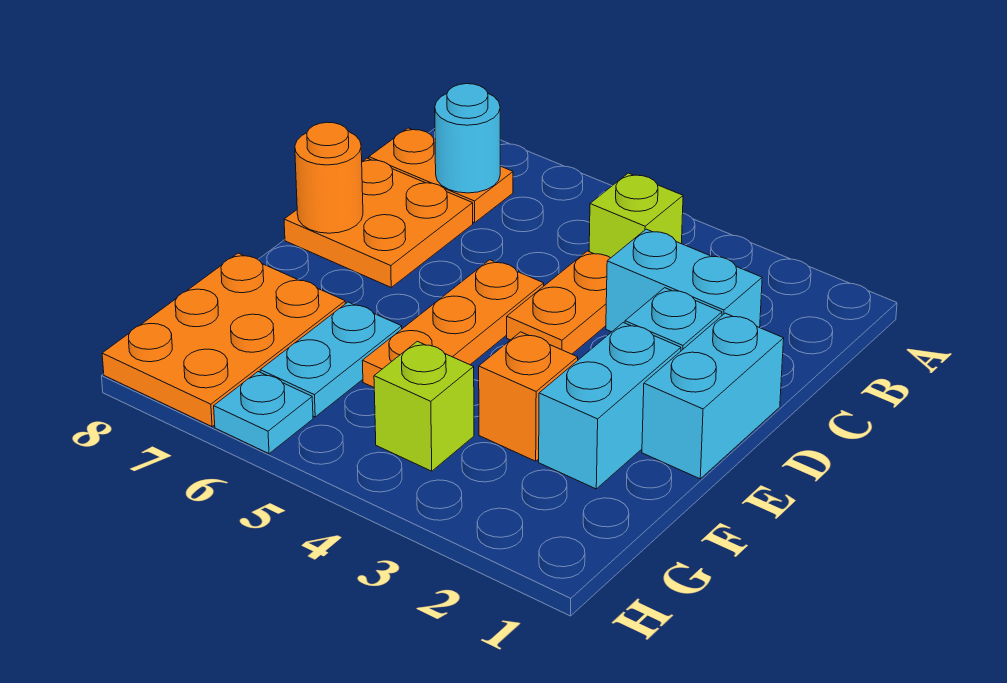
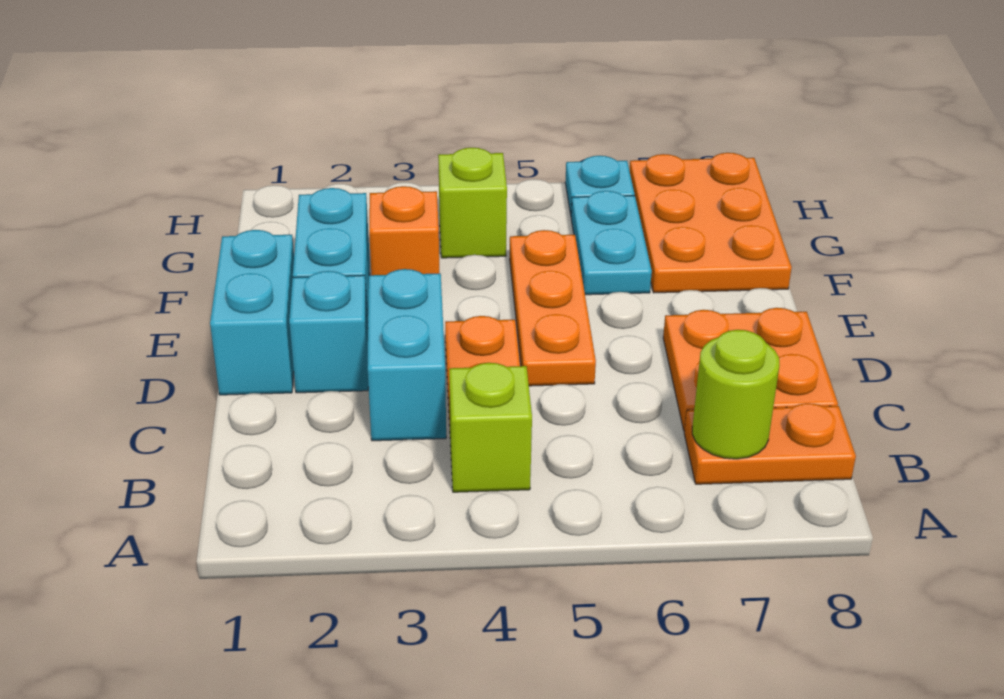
cyan round brick B7 level 2 -> lime round brick B7 level 2
cyan brick C2:C3 level 1 -> cyan brick C3:D3 level 1
orange round brick D8 level 2 -> none

